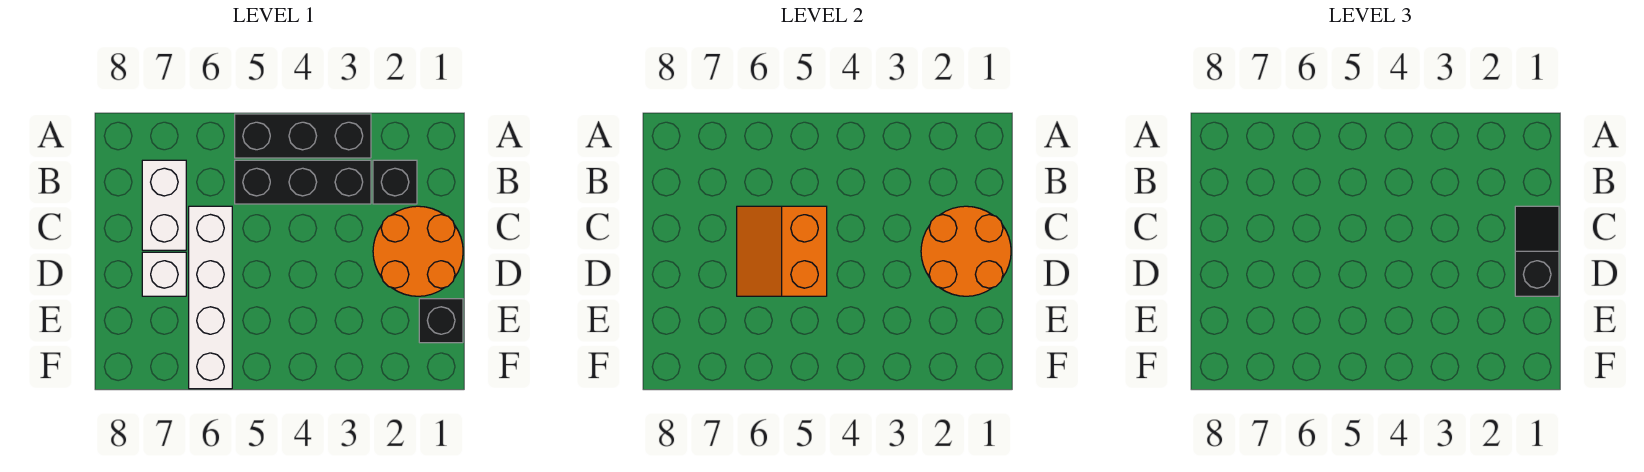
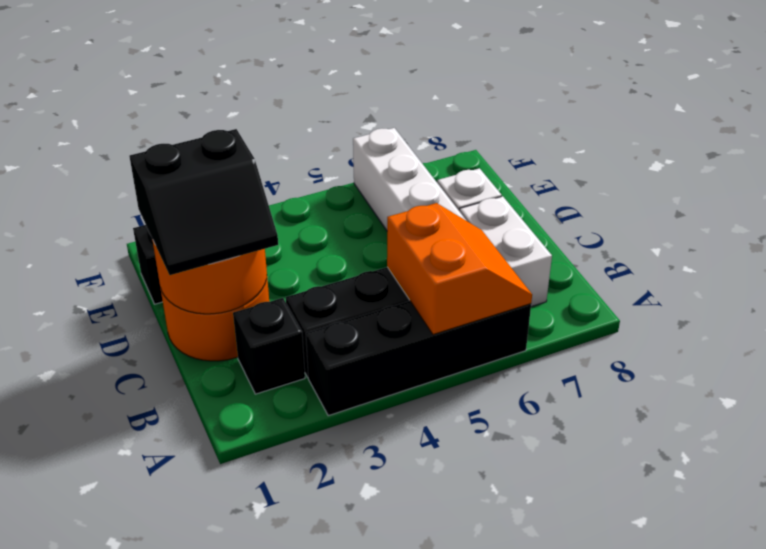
black brick A3:A5 level 1 -> black brick A3:A6 level 1
black slope C1:D1 level 3 top D -> black slope C1:D2 level 3 top D
orange slope C5:D6 level 2 top 5 -> orange slope A5:B6 level 2 top 5

